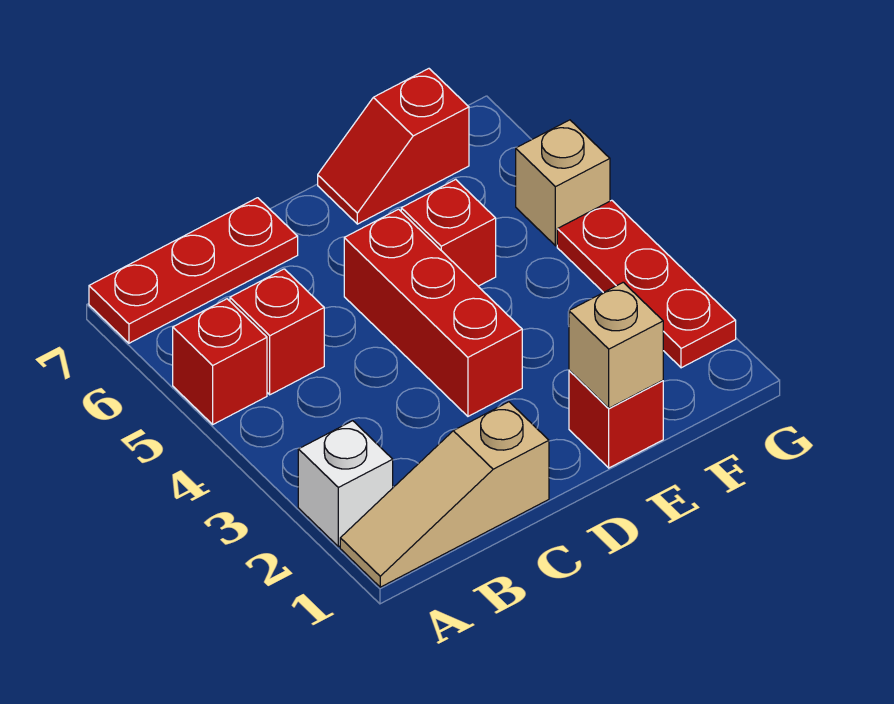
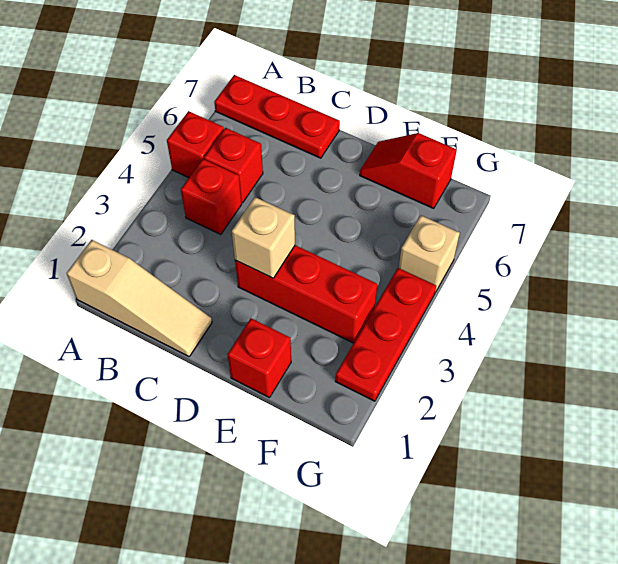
tan slope A1:C1 level 1 top C -> tan slope A1:C1 level 1 top A
white brick A2 level 1 -> none
red brick D3:D5 level 1 -> red brick D3:F3 level 1
tan brick E1 level 2 -> tan brick D3 level 2
red brick E5 level 1 -> red brick B4 level 1

